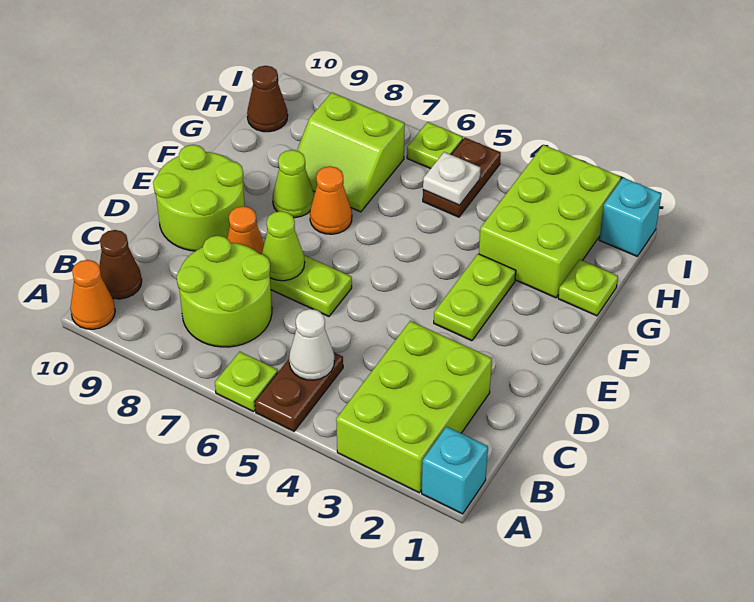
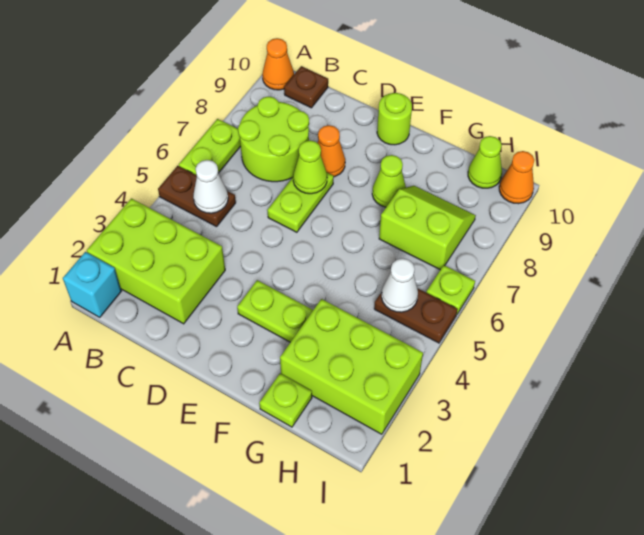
lime plate A6 level 1 -> lime plate A6:A7 level 1
brown cone B10 level 1 -> brown plate B10 level 1
lime round brick D9:E10 level 1 -> lime round brick E10 level 1
orange cone F7 level 1 -> orange cone I10 level 1
lime slope G7:H8 level 1 top H -> lime slope G7:H8 level 1 top 7
white plate H5 level 2 -> white cone H5 level 2
brown cone H10 level 1 -> lime cone H10 level 1
cyan brick I1 level 1 -> none

